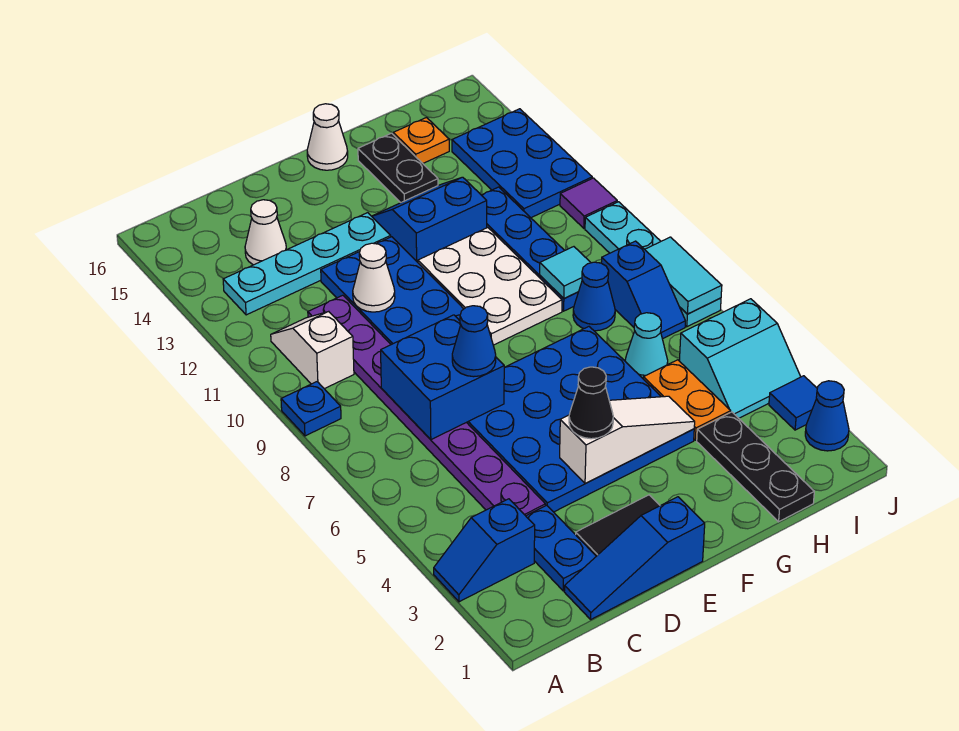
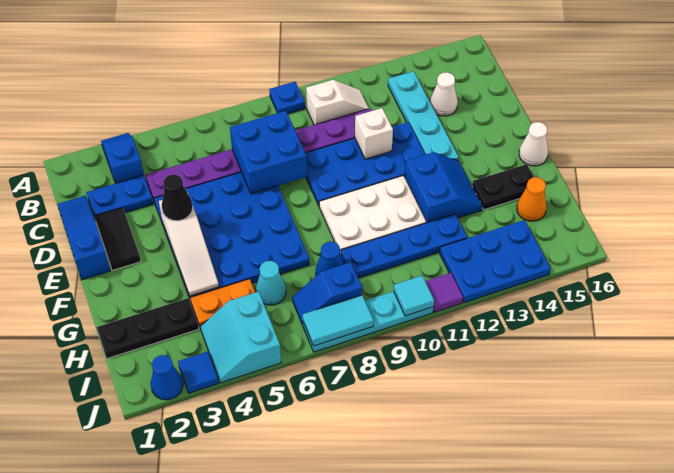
blue cone D7 level 3 -> none
white cone D11 level 2 -> white brick D11 level 2
cyan tile H9 level 2 -> cyan tile J10 level 2
orange plate H15 level 1 -> orange cone H15 level 1

